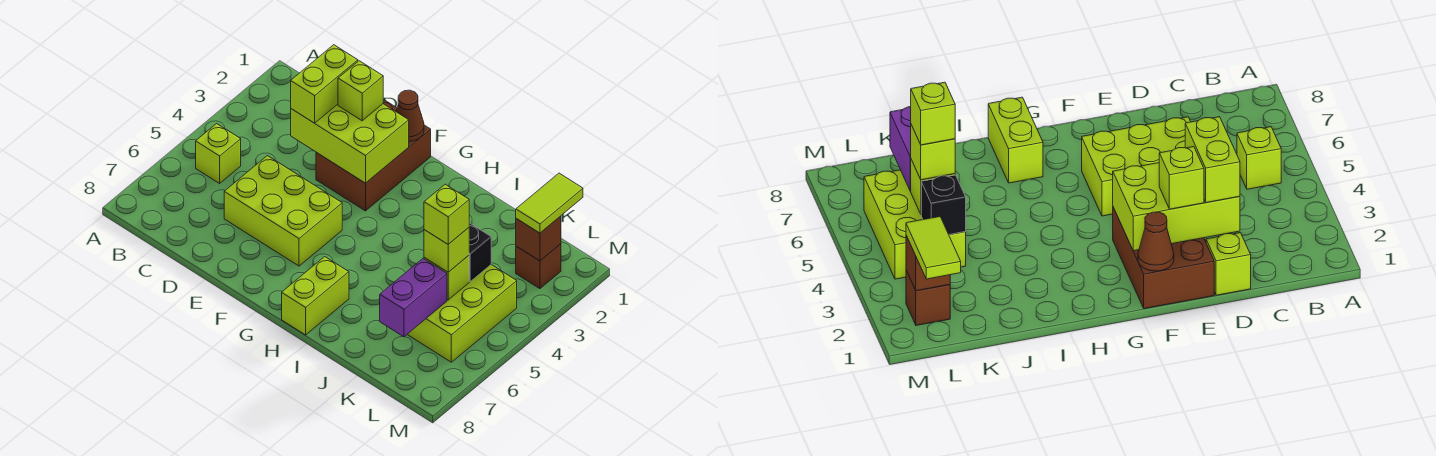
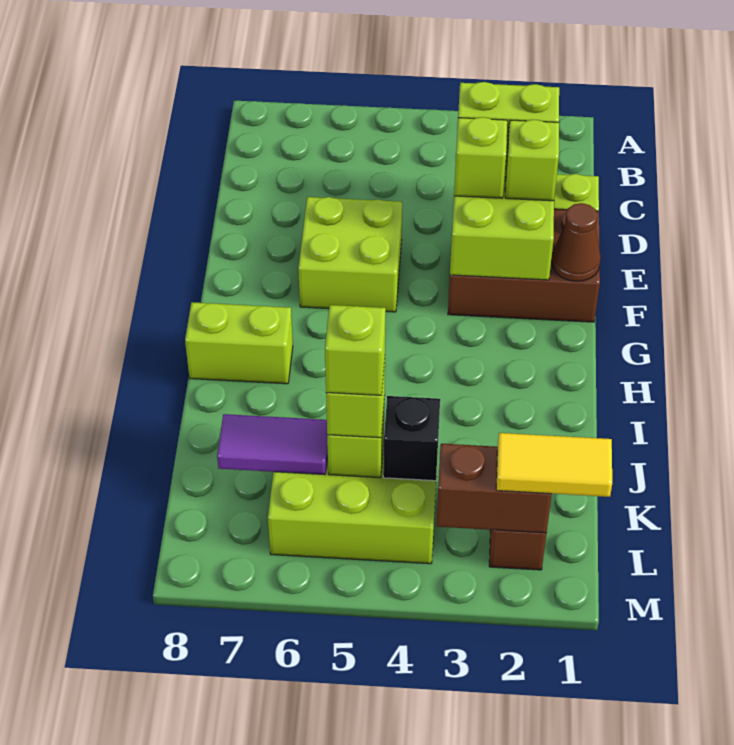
lime brick B5 level 1 -> lime brick E3 level 3
lime brick D5:F6 level 1 -> lime brick E5:F6 level 1
purple brick K6:K7 level 2 -> purple tile K6:K7 level 2
lime tile L1:L2 level 3 -> yellow tile L1:L2 level 3
brown brick L2 level 2 -> brown brick L2:L3 level 2

